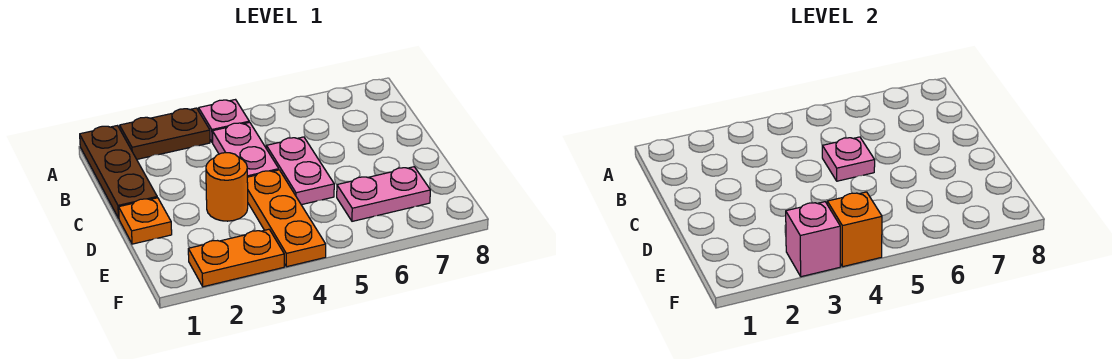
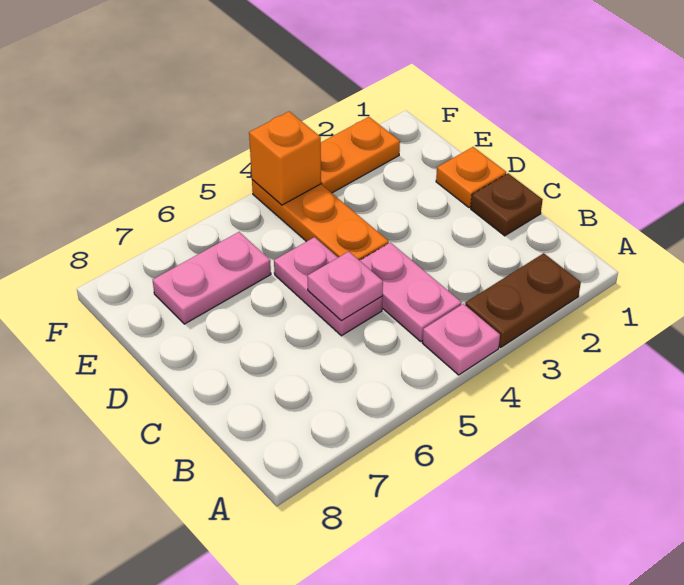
brown plate A1:C1 level 1 -> brown plate C1 level 1
orange round brick D3 level 1 -> none
pink brick F3 level 2 -> none

